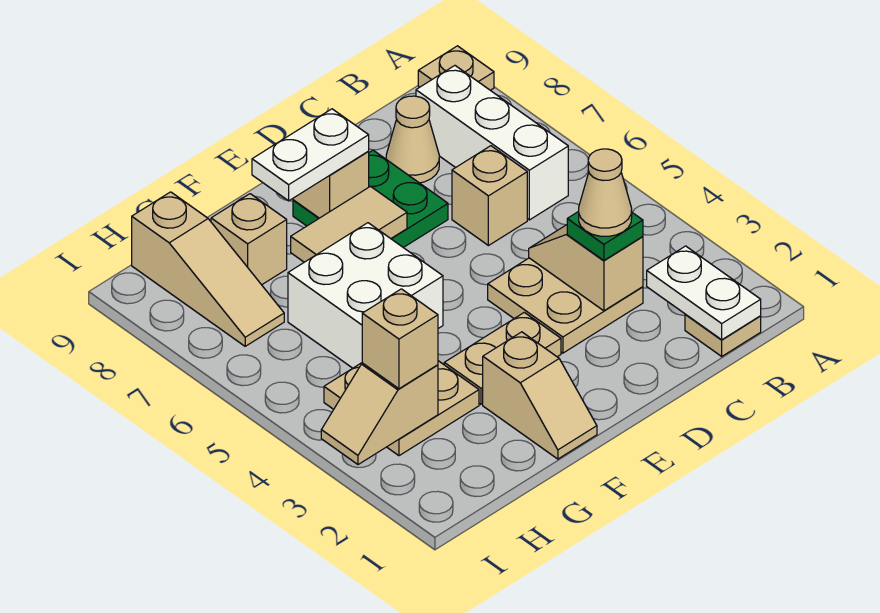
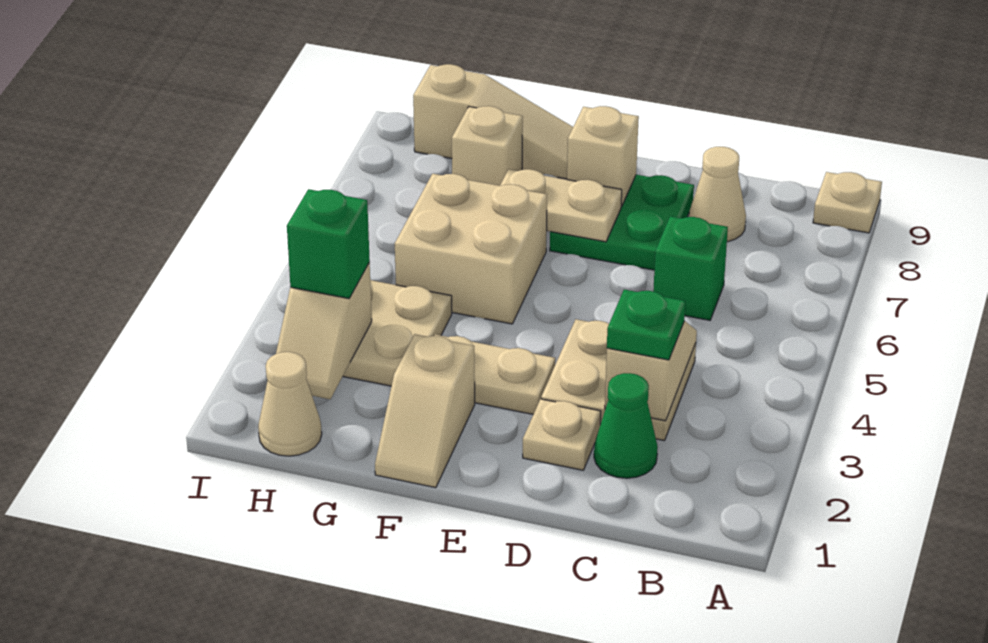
tan plate B1 level 1 -> tan plate D2 level 1
white plate B1:B2 level 2 -> none
white brick B6:B8 level 1 -> none
none -> green cone C2 level 1
tan cone C3 level 4 -> tan cone H1 level 1
tan brick C6 level 1 -> green brick C6 level 1
tan tile E7:F7 level 2 -> tan plate E7:F7 level 2
white plate E8:F8 level 3 -> none
white brick F5:G6 level 1 -> tan brick F5:G6 level 1
tan slope H3:I3 level 2 top H -> tan slope H2:H3 level 2 top 3
tan brick H3 level 3 -> green brick H3 level 3
tan slope H7:H9 level 1 top 9 -> tan slope F9:H9 level 1 top H

